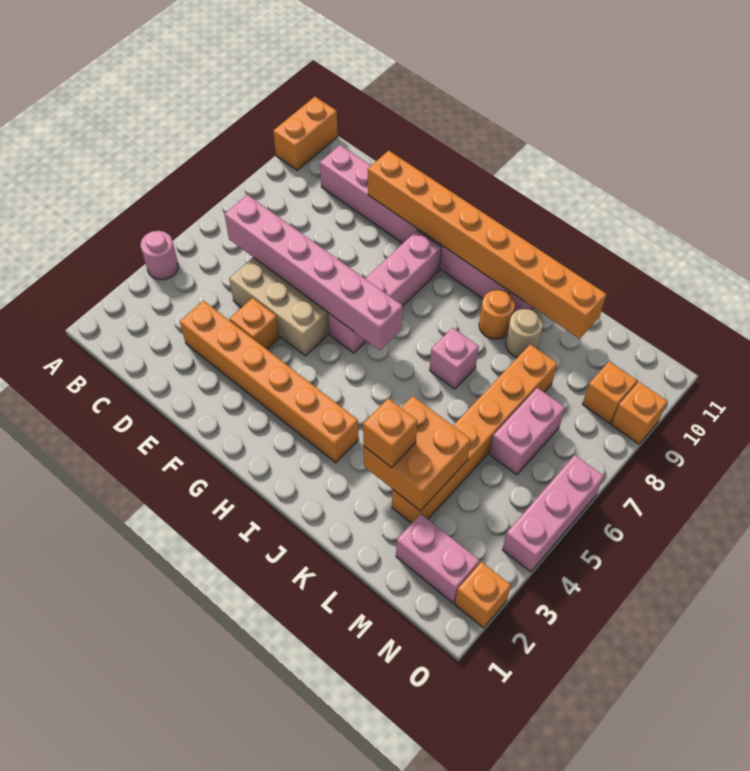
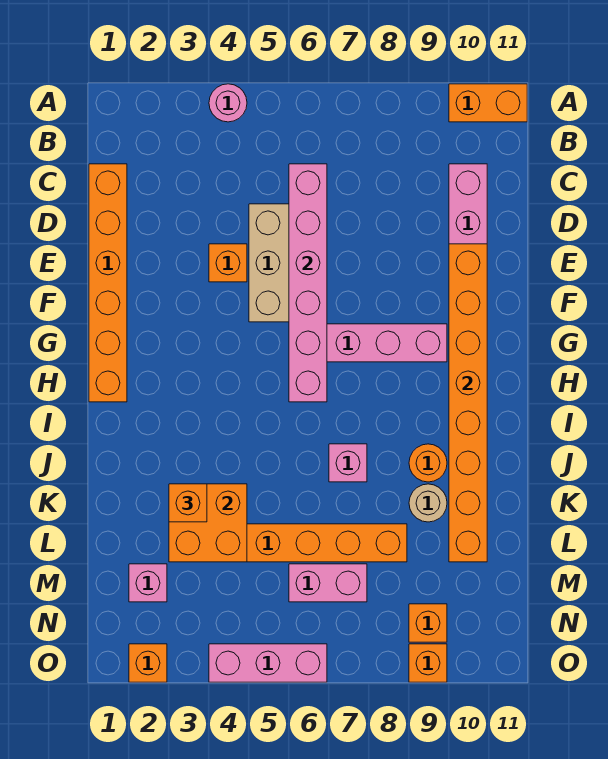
orange brick D3:I3 level 1 -> orange brick C1:H1 level 1
pink brick M2:N2 level 1 -> pink brick M2 level 1

